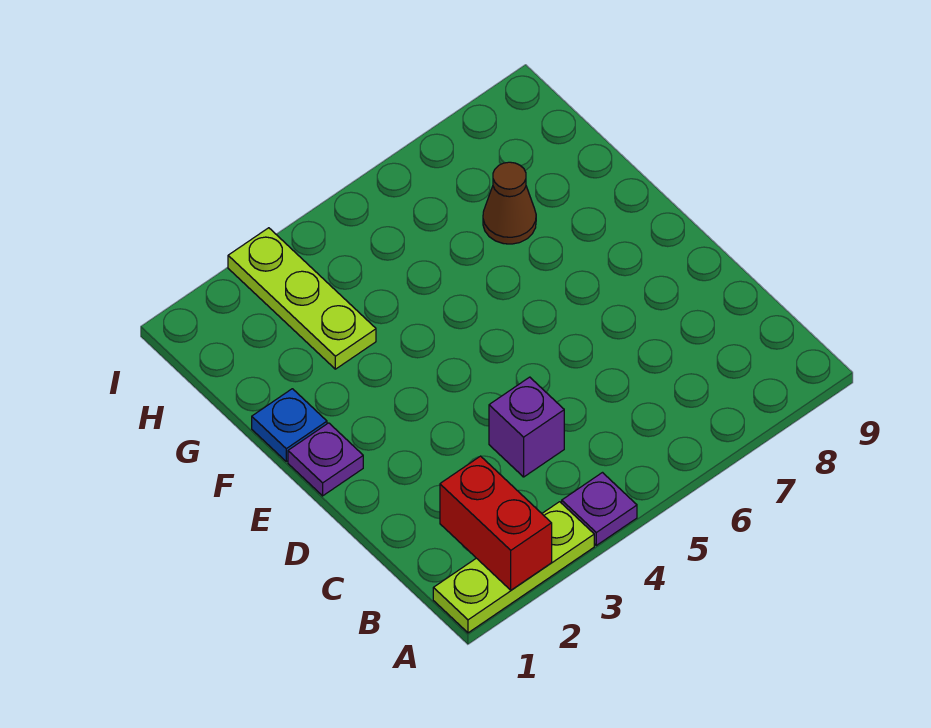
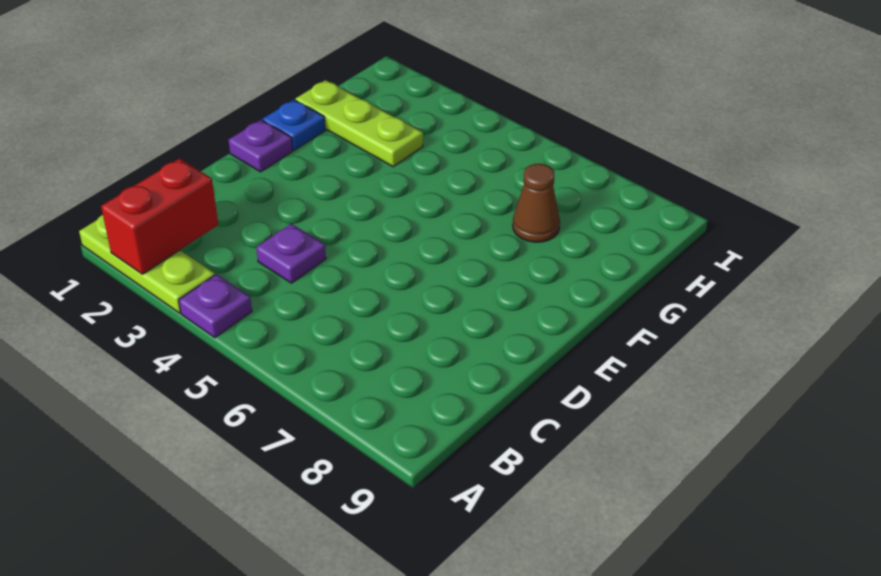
purple brick C4 level 1 -> purple plate C4 level 1
lime plate G3:I3 level 1 -> lime plate G1:G3 level 1

